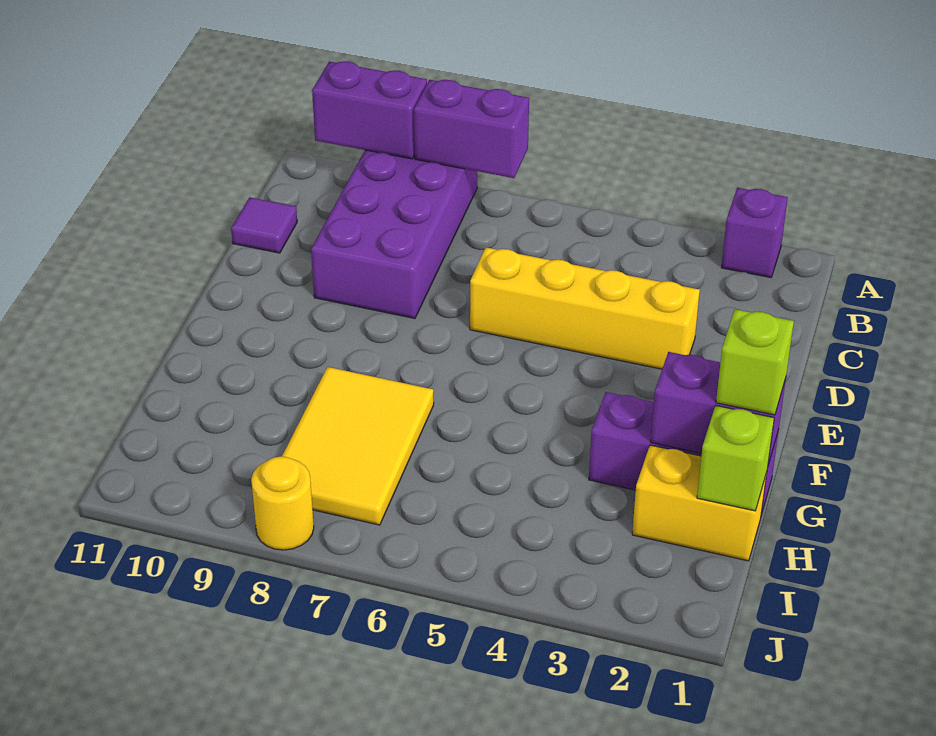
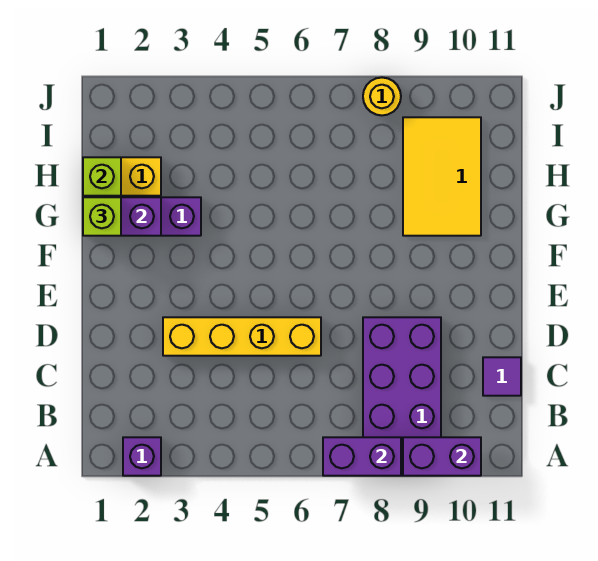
yellow tile G7:I8 level 1 -> yellow tile G9:I10 level 1

